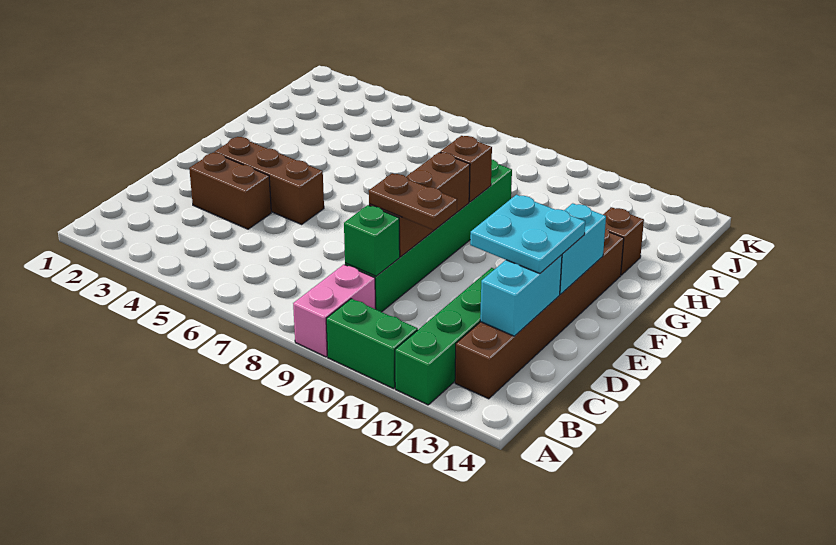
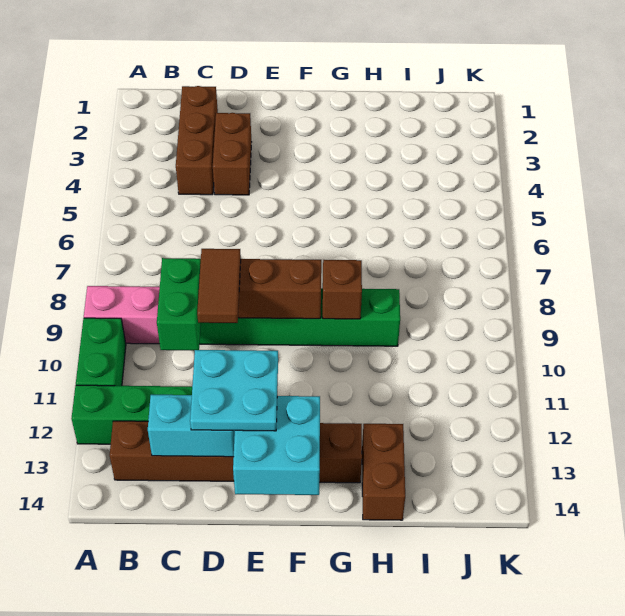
green brick C9 level 2 -> green brick C9:C10 level 2
brown plate D9:D10 level 3 -> brown tile D9:D10 level 3
brown brick E3:E5 level 1 -> brown brick C2:C4 level 1
cyan brick E13:F13 level 2 -> cyan brick E13:F14 level 2
brown brick H13 level 1 -> brown brick H13:H14 level 1

